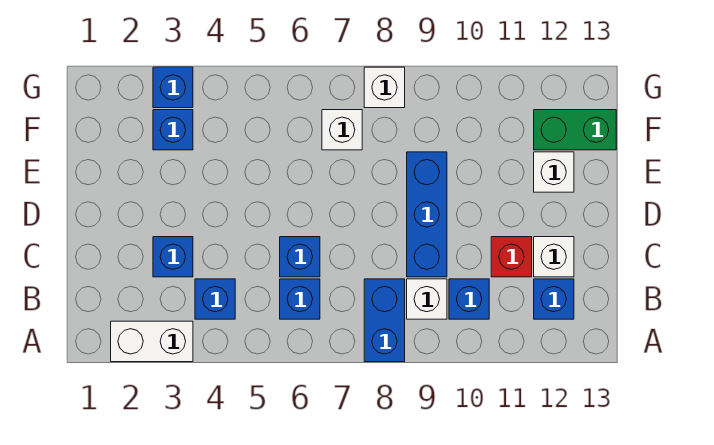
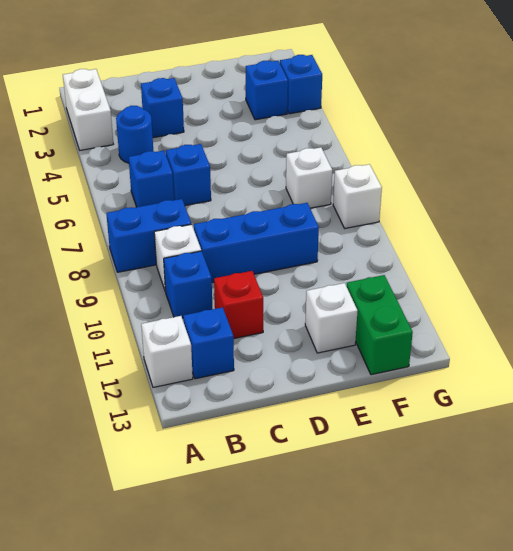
blue brick B4 level 1 -> blue round brick B4 level 1
white brick C12 level 1 -> white brick A12 level 1

